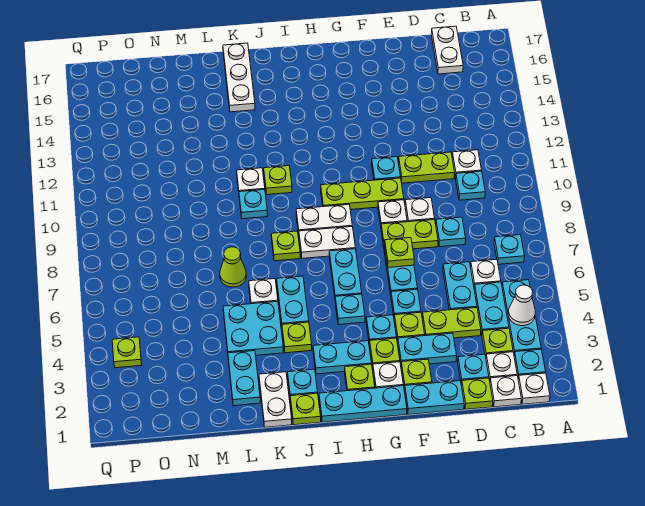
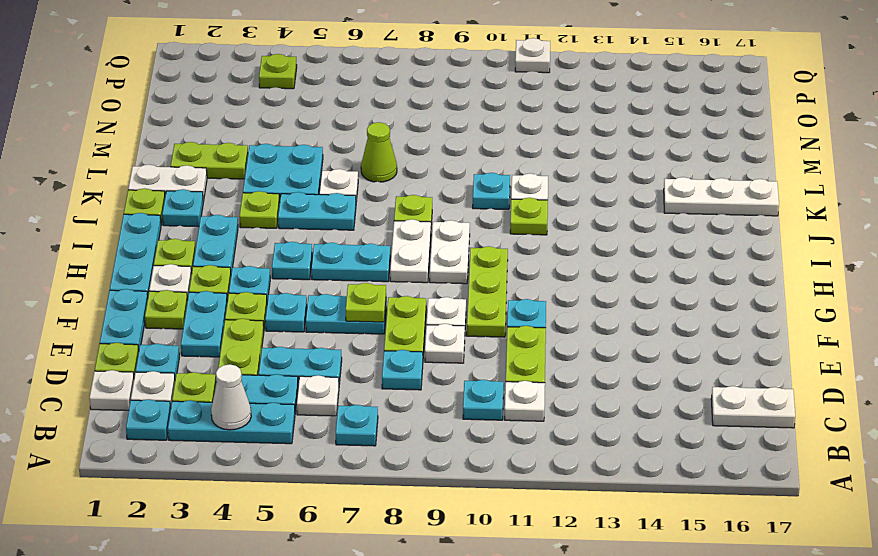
white plate B1 level 1 -> white plate Q11 level 1
cyan plate L2:L3 level 1 -> lime plate L2:L3 level 1

